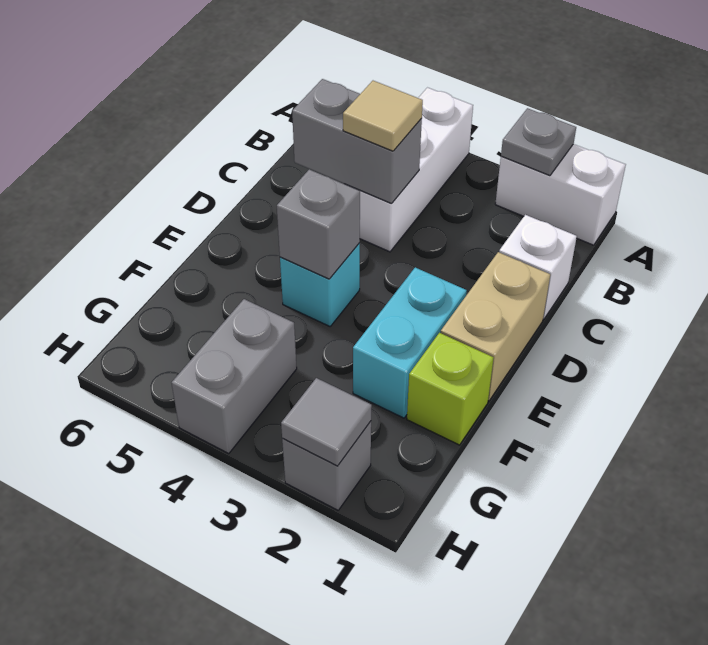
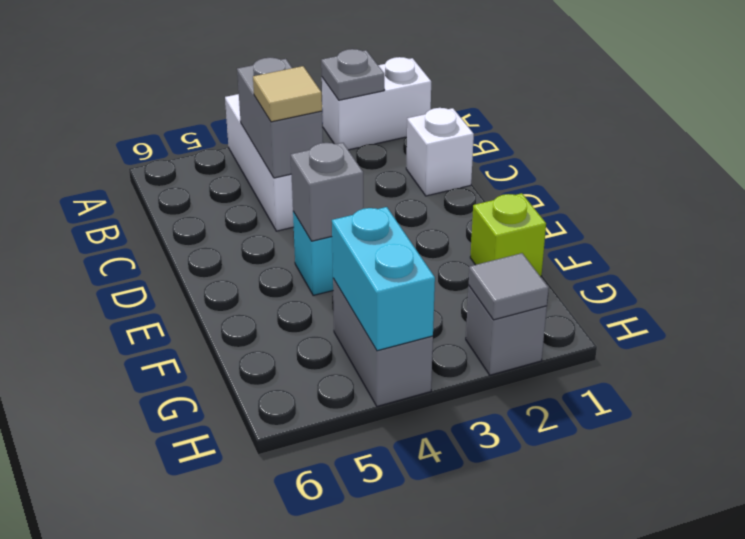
grey brick C4:C5 level 2 -> grey brick B4:C4 level 2
tan brick D1:E1 level 1 -> none
cyan brick E2:F2 level 1 -> cyan brick G4:H4 level 2

